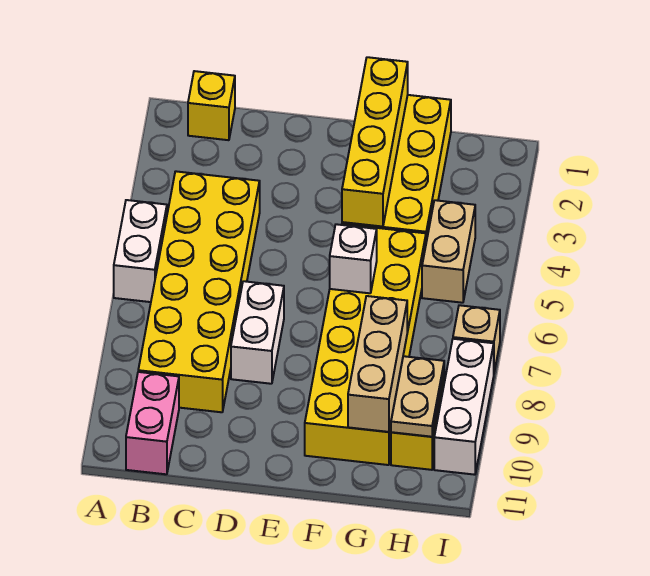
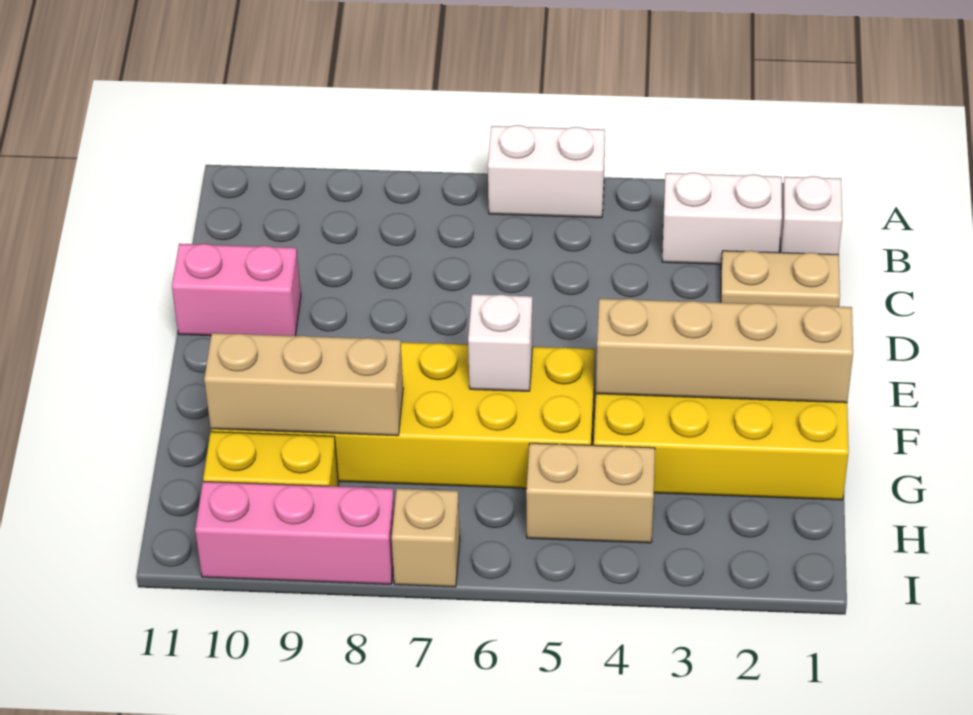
yellow brick B1 level 1 -> white brick B1 level 1
yellow brick B4:C9 level 1 -> none
pink brick B10:B11 level 1 -> pink brick D10:D11 level 1
white brick D7:D8 level 1 -> white brick B2:B3 level 1
yellow brick F1:F4 level 2 -> tan brick F1:F4 level 2
tan plate H9:H10 level 2 -> tan plate C1:C2 level 1
white brick I8:I10 level 1 -> pink brick I8:I10 level 1

